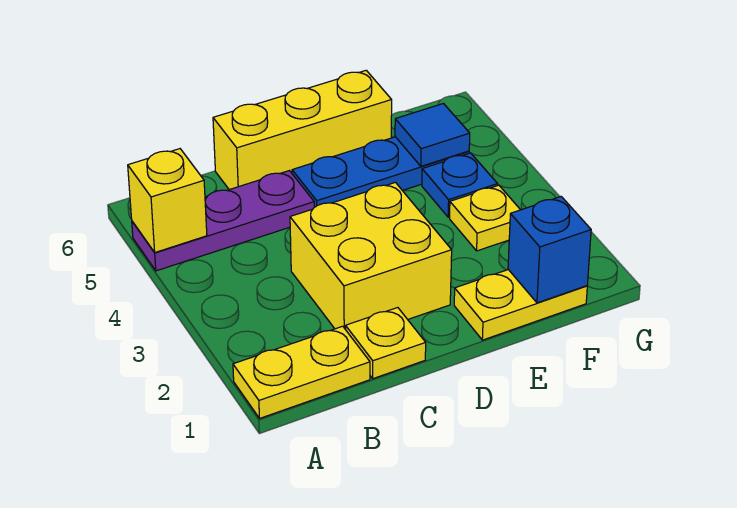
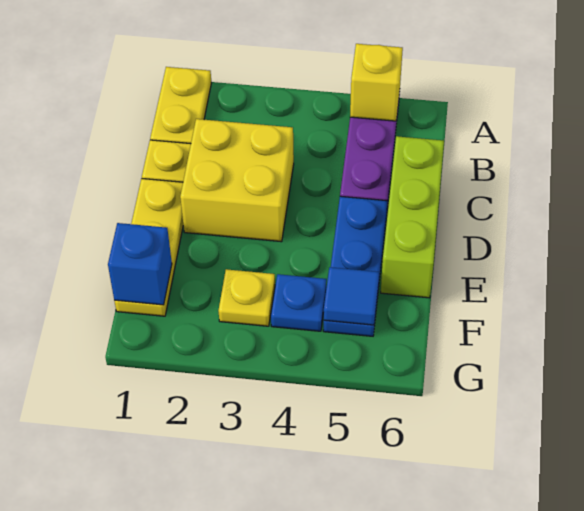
yellow brick C6:E6 level 1 -> lime brick C6:E6 level 1
yellow plate E1:F1 level 1 -> yellow plate D1:F1 level 1

